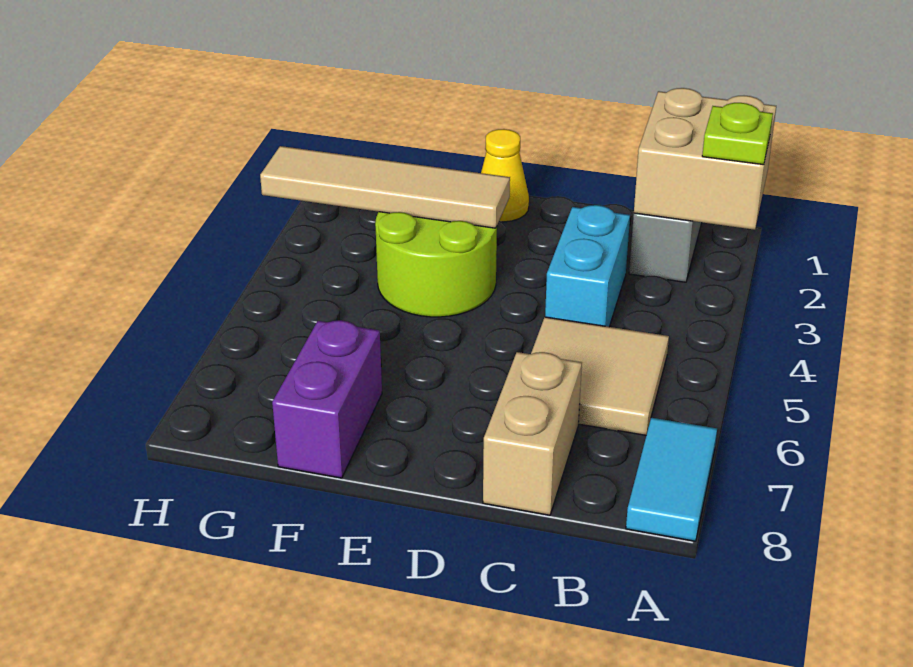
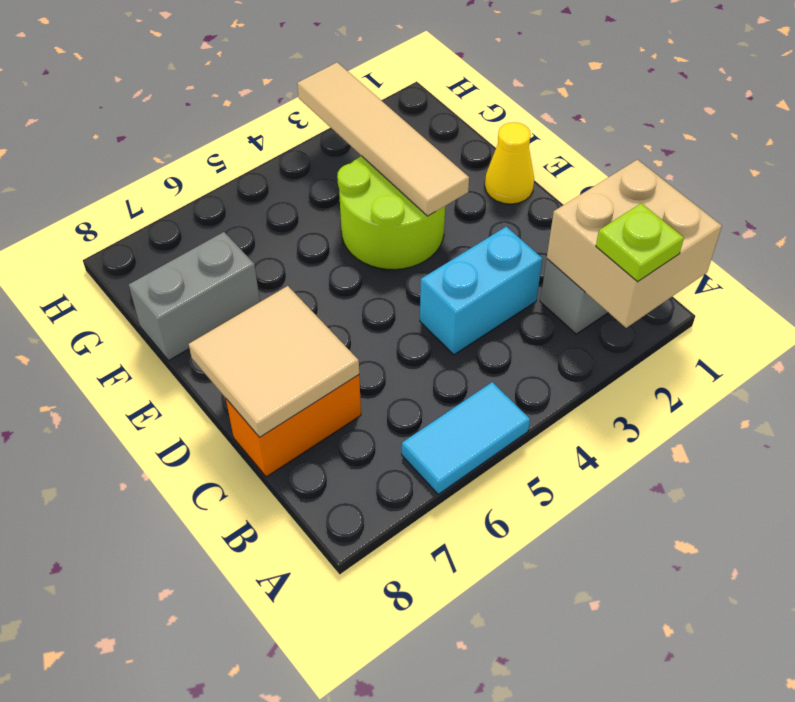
cyan tile A7:A8 level 1 -> cyan tile A5:A6 level 1
tan tile B5:C6 level 1 -> tan tile C7:D8 level 2
tan brick C7:C8 level 1 -> orange brick C7:C8 level 1
purple brick F7:F8 level 1 -> grey brick F7:F8 level 1

